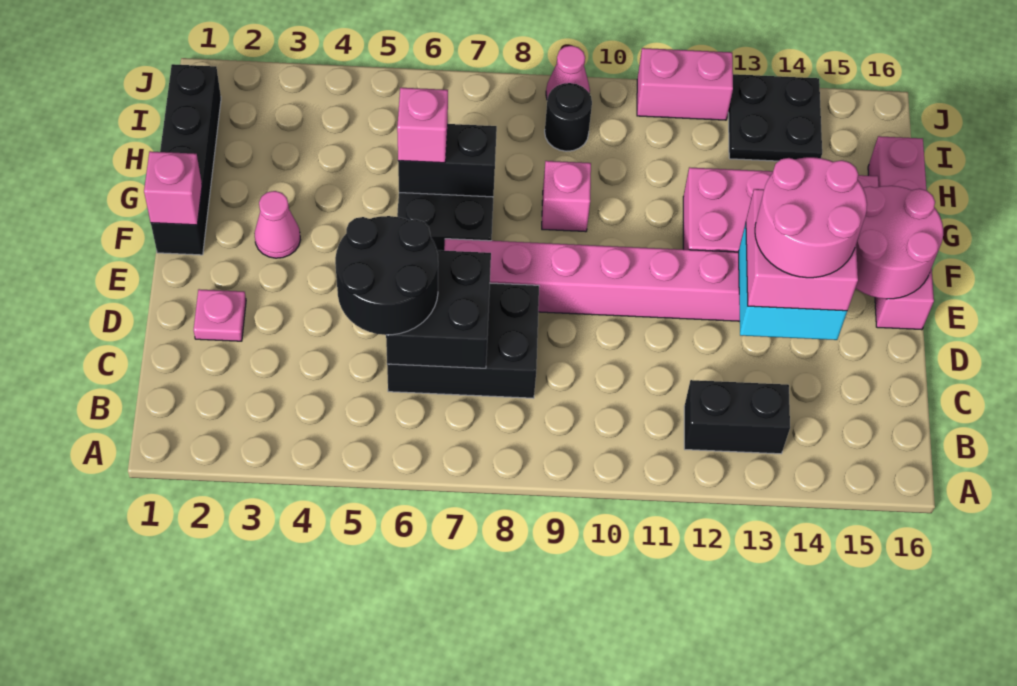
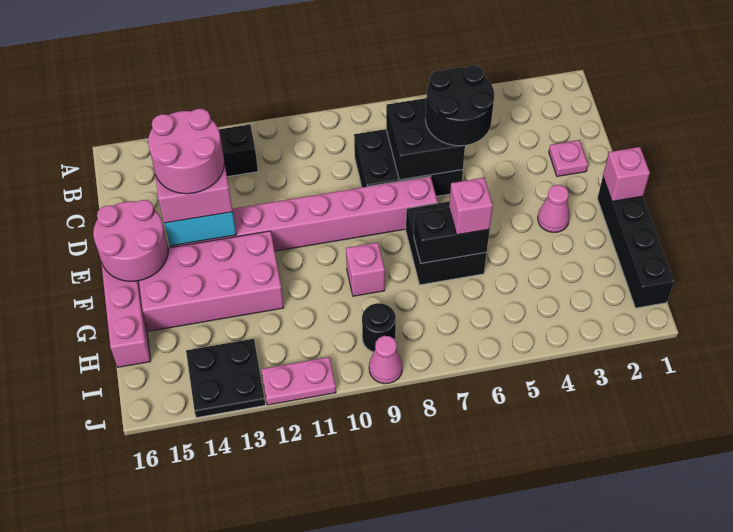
pink brick J11:J12 level 1 -> pink plate J11:J12 level 1

